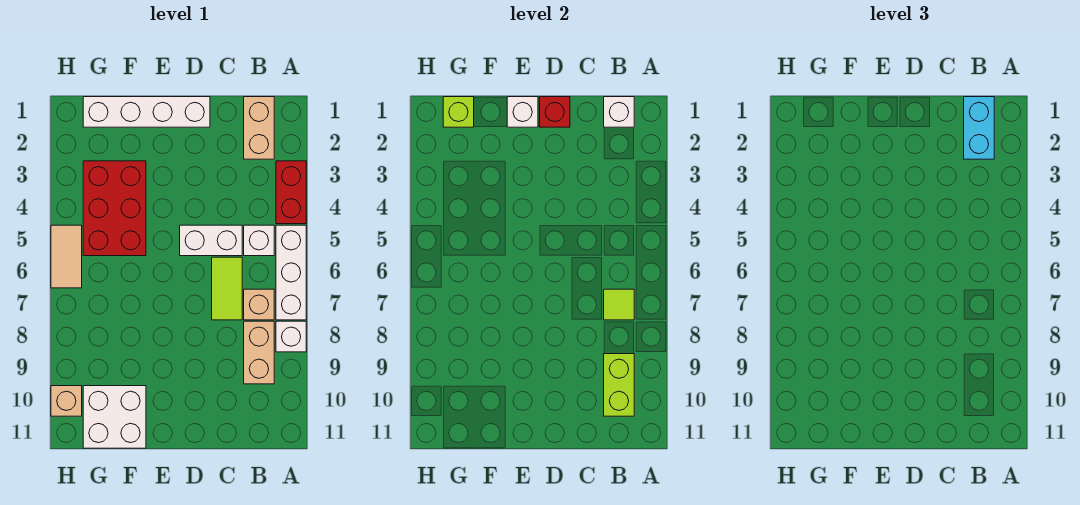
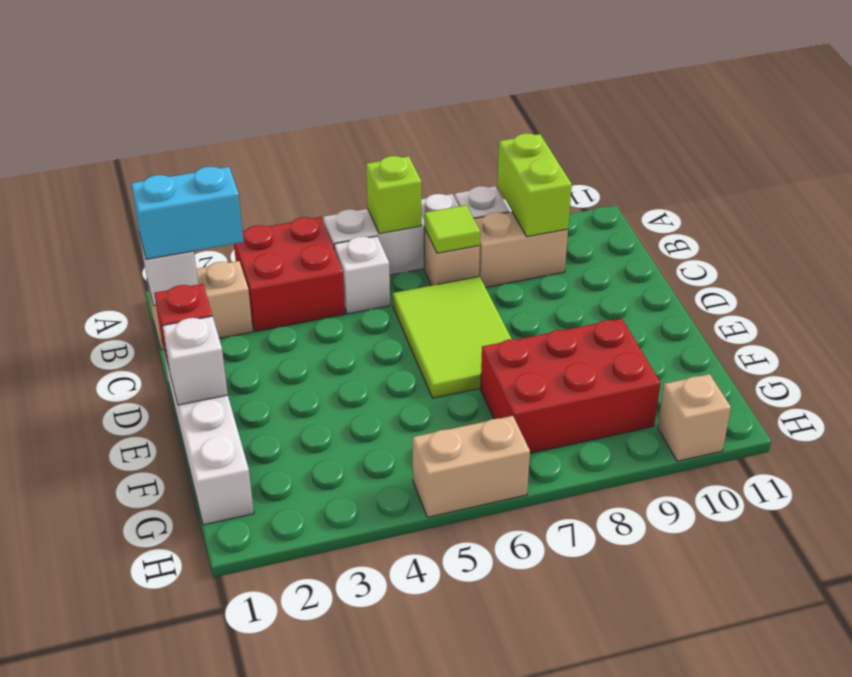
red brick A3:A4 level 1 -> red brick A3:B4 level 1
lime brick B9:B10 level 2 -> lime brick A9:B9 level 2
white brick C5:D5 level 1 -> none
lime tile C6:C7 level 1 -> lime tile C6:E7 level 1
red brick F3:G5 level 1 -> red brick F7:G9 level 1
white brick F10:G11 level 1 -> none
lime brick G1 level 2 -> lime brick A6 level 2
tan tile H5:H6 level 1 -> tan brick H5:H6 level 1

